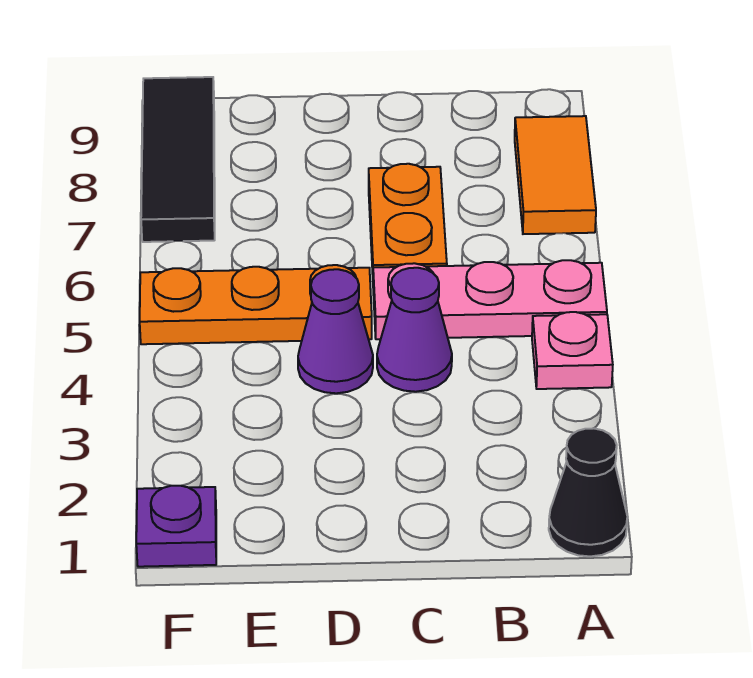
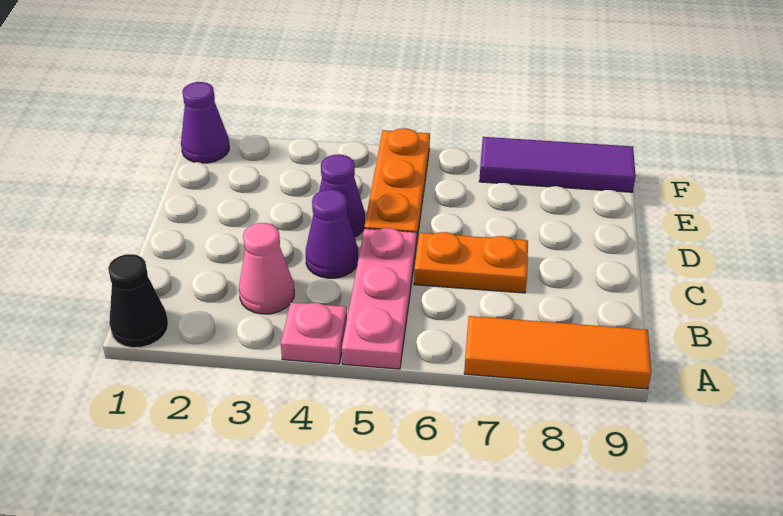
orange tile A7:A8 level 1 -> orange tile A7:A9 level 1
none -> pink cone B3 level 1
purple plate F1 level 1 -> purple cone F1 level 1
black tile F7:F9 level 1 -> purple tile F7:F9 level 1

